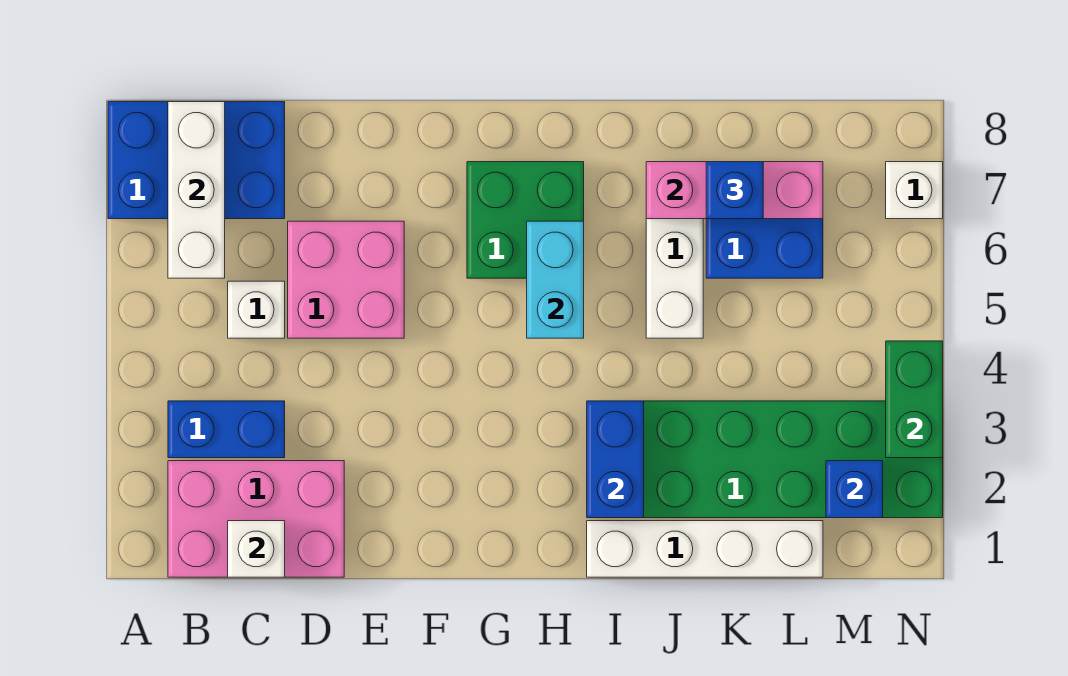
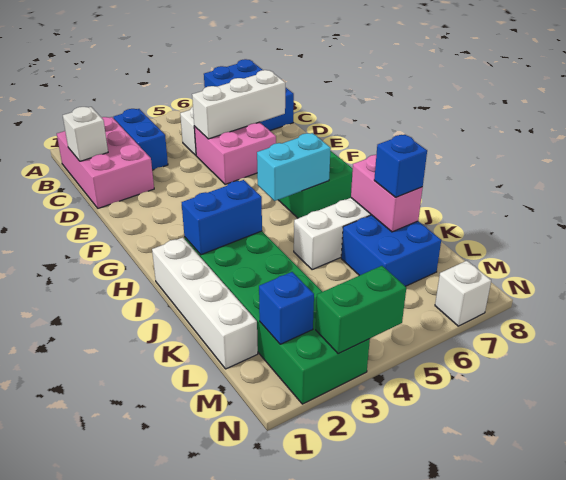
white brick B6:B8 level 2 -> white brick D5:D7 level 2
pink brick J7:L7 level 2 -> pink brick J7:K7 level 2

